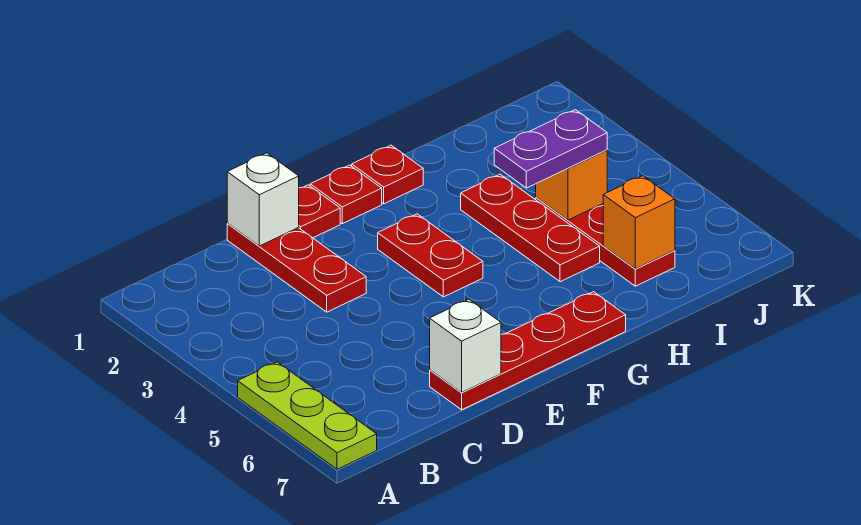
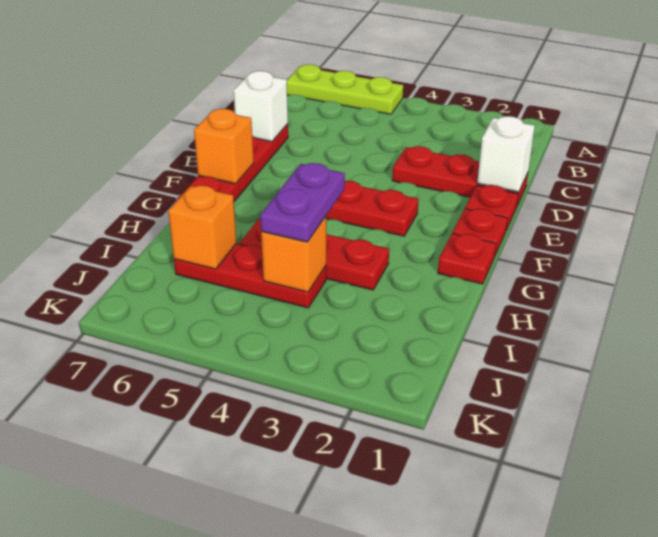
none -> orange brick F7 level 2

